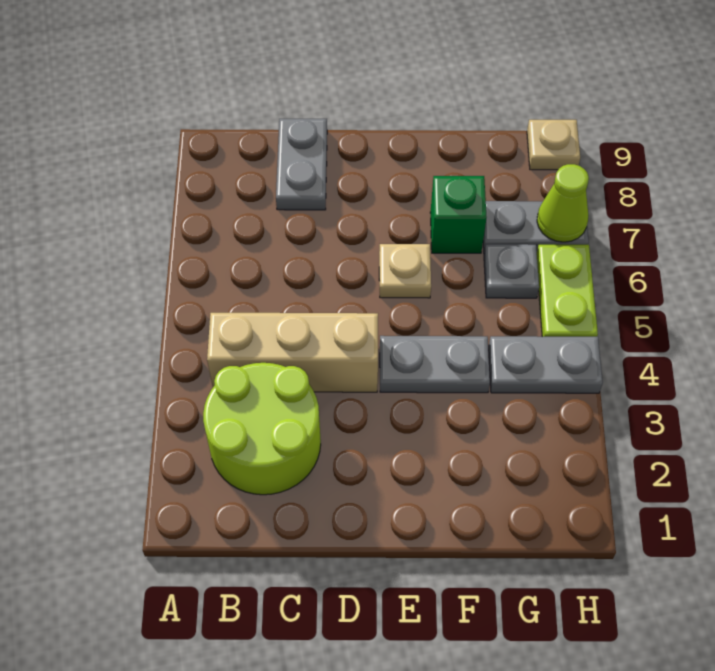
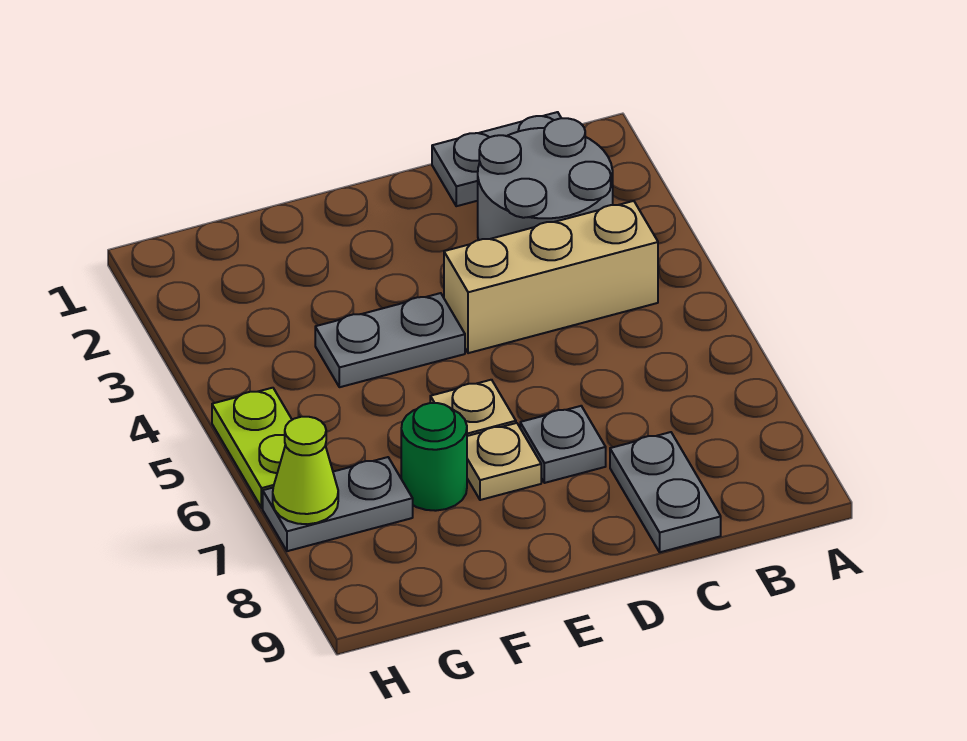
lime round brick B2:C3 level 1 -> grey round brick B2:C3 level 1
green brick F7 level 1 -> green round brick F7 level 1
grey plate G4:H4 level 1 -> grey plate B1:C1 level 1
grey plate G6 level 1 -> grey plate D7 level 1
tan plate H9 level 1 -> tan plate E7 level 1

